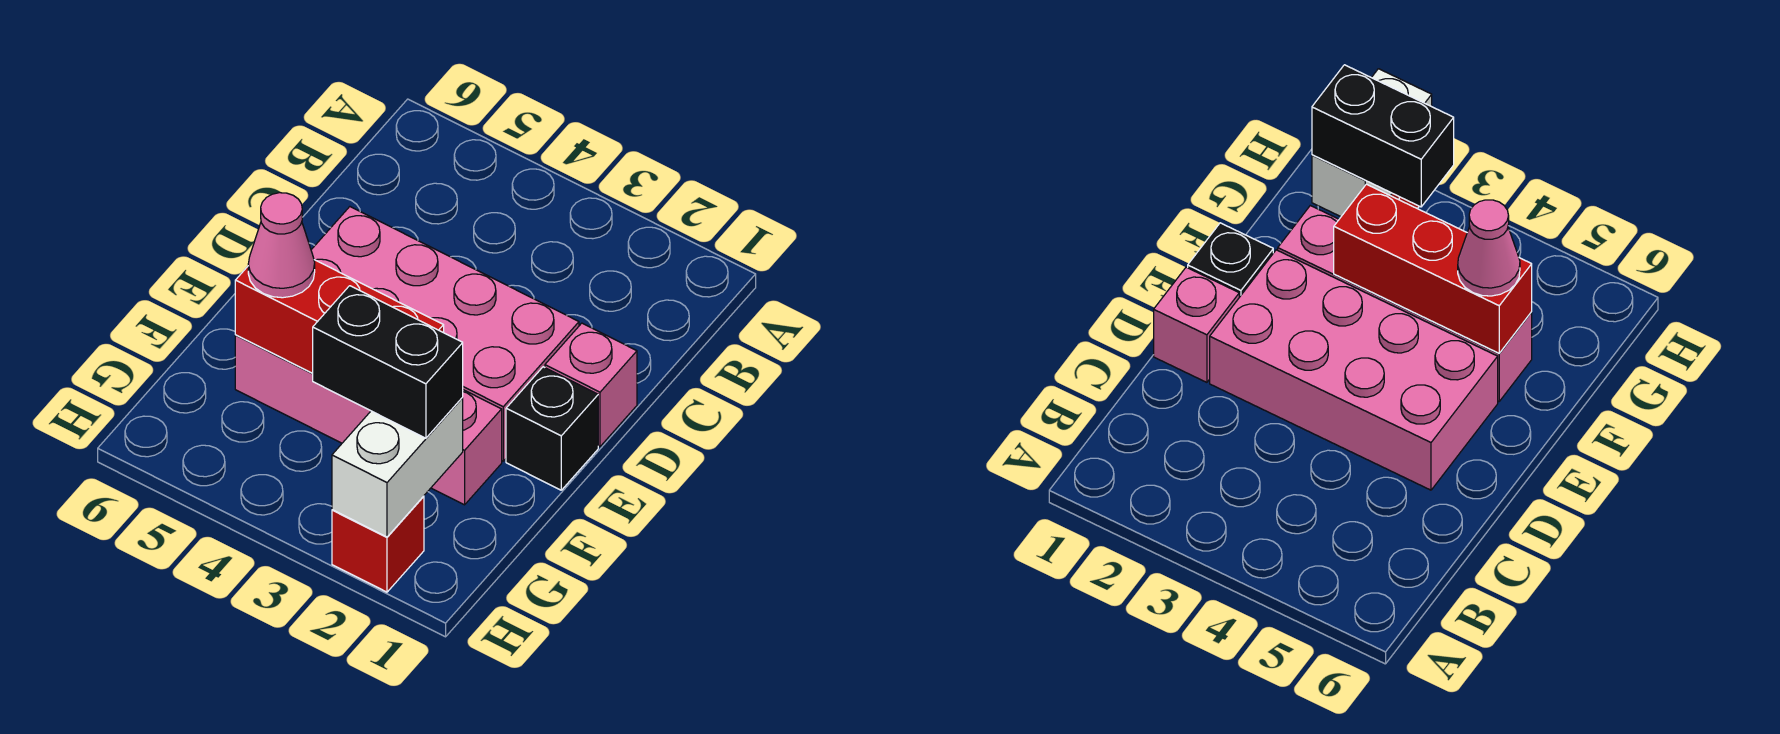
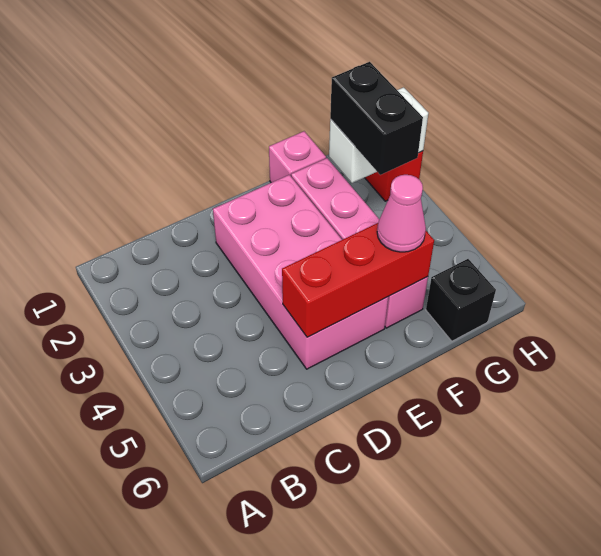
pink brick D1 level 1 -> pink brick F1 level 1
black brick E1 level 1 -> black brick G6 level 1
red brick F3:F5 level 2 -> red brick D5:F5 level 2

